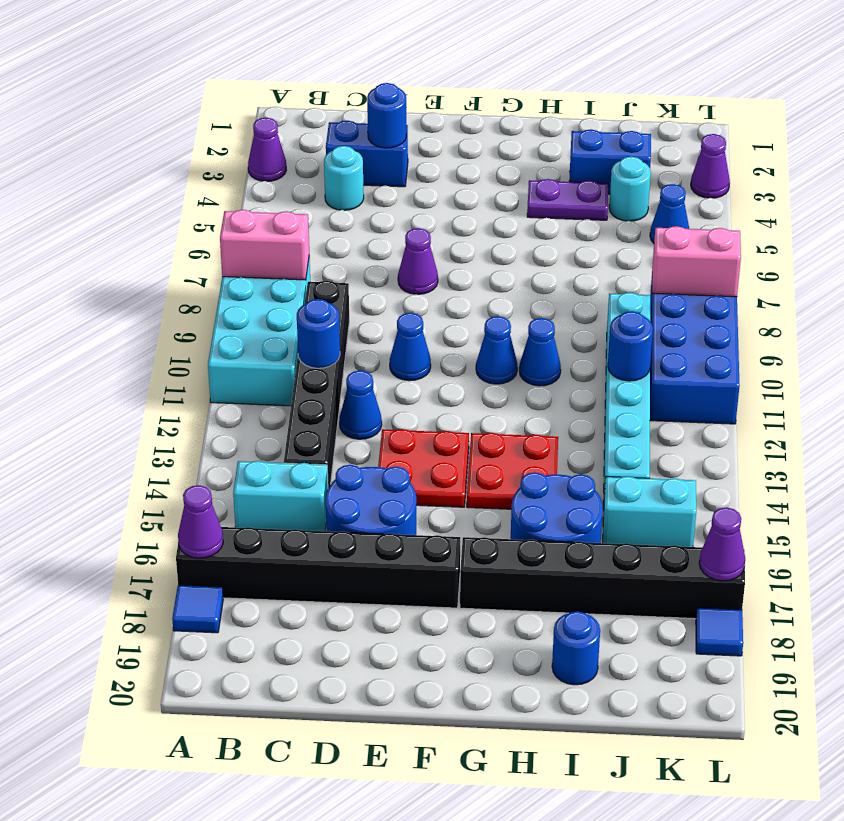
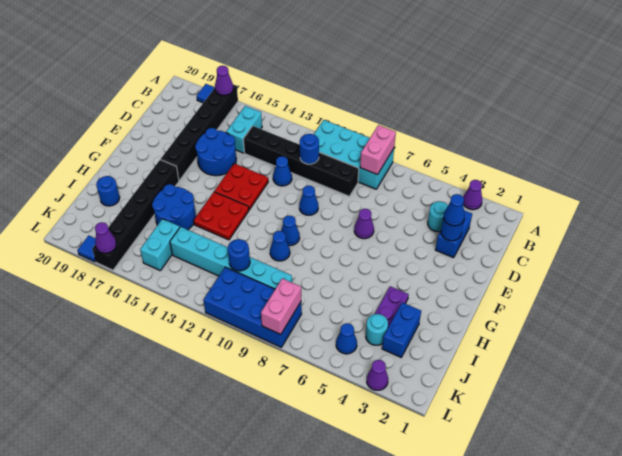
none -> blue cone D3 level 3

